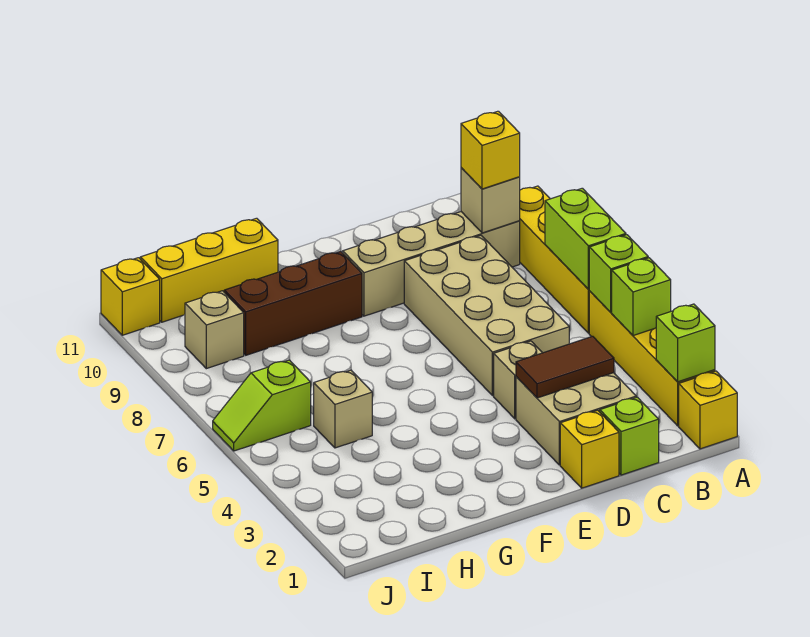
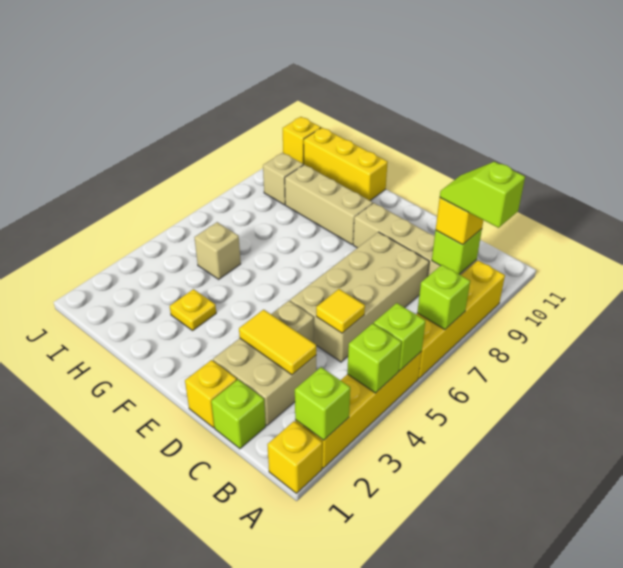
lime brick A6:A7 level 2 -> lime brick A7 level 2
tan brick B9 level 2 -> lime brick B9 level 2
brown tile C3:D3 level 2 -> yellow tile C3:D3 level 2
none -> yellow tile C5 level 2
brown brick F9:H9 level 1 -> tan brick F9:H9 level 1
none -> yellow plate G3 level 1
lime slope I6:J6 level 1 top I -> lime slope A9:B9 level 4 top A

